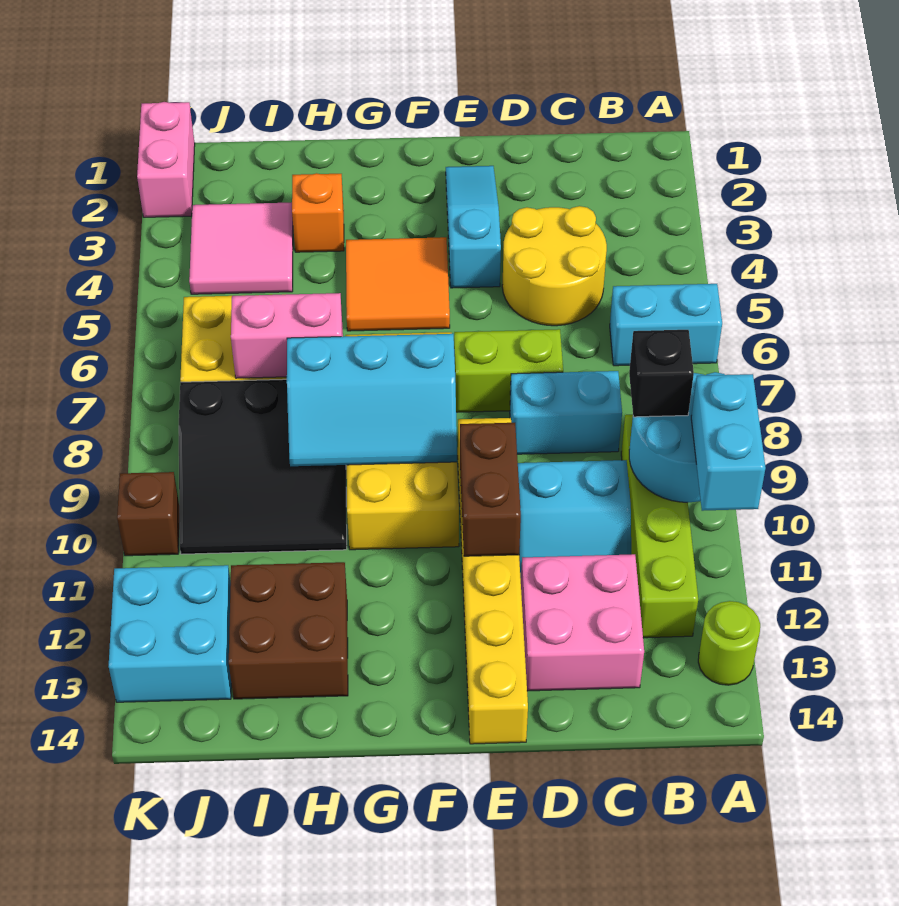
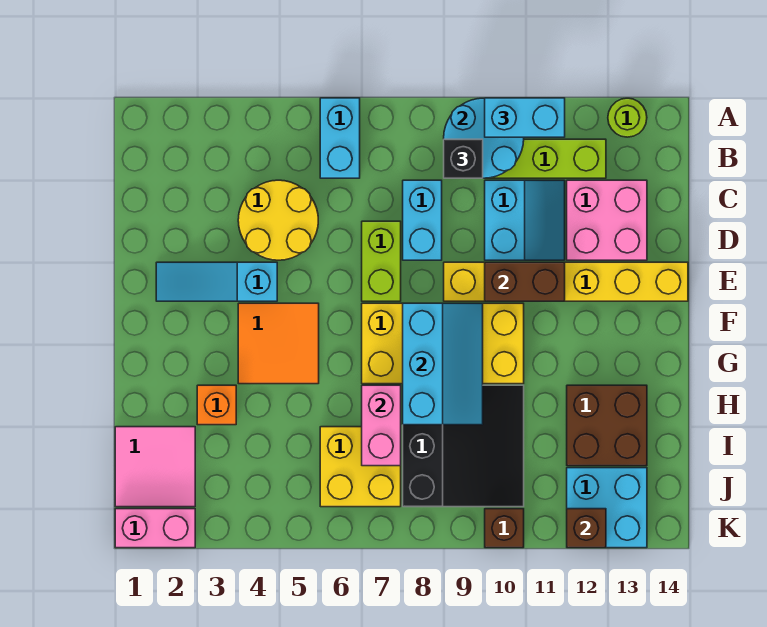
pink tile I3:J4 level 1 -> pink tile I1:J2 level 1
none -> brown brick K12 level 2

